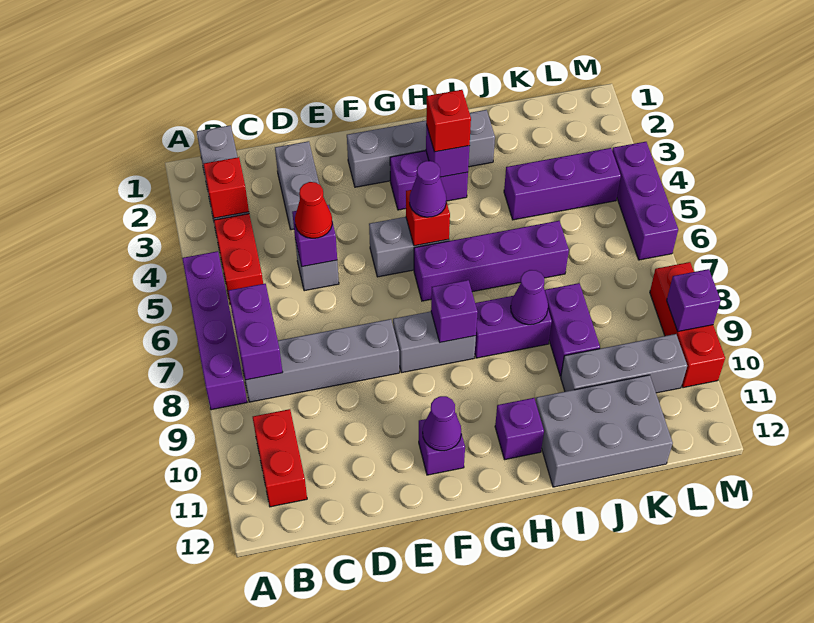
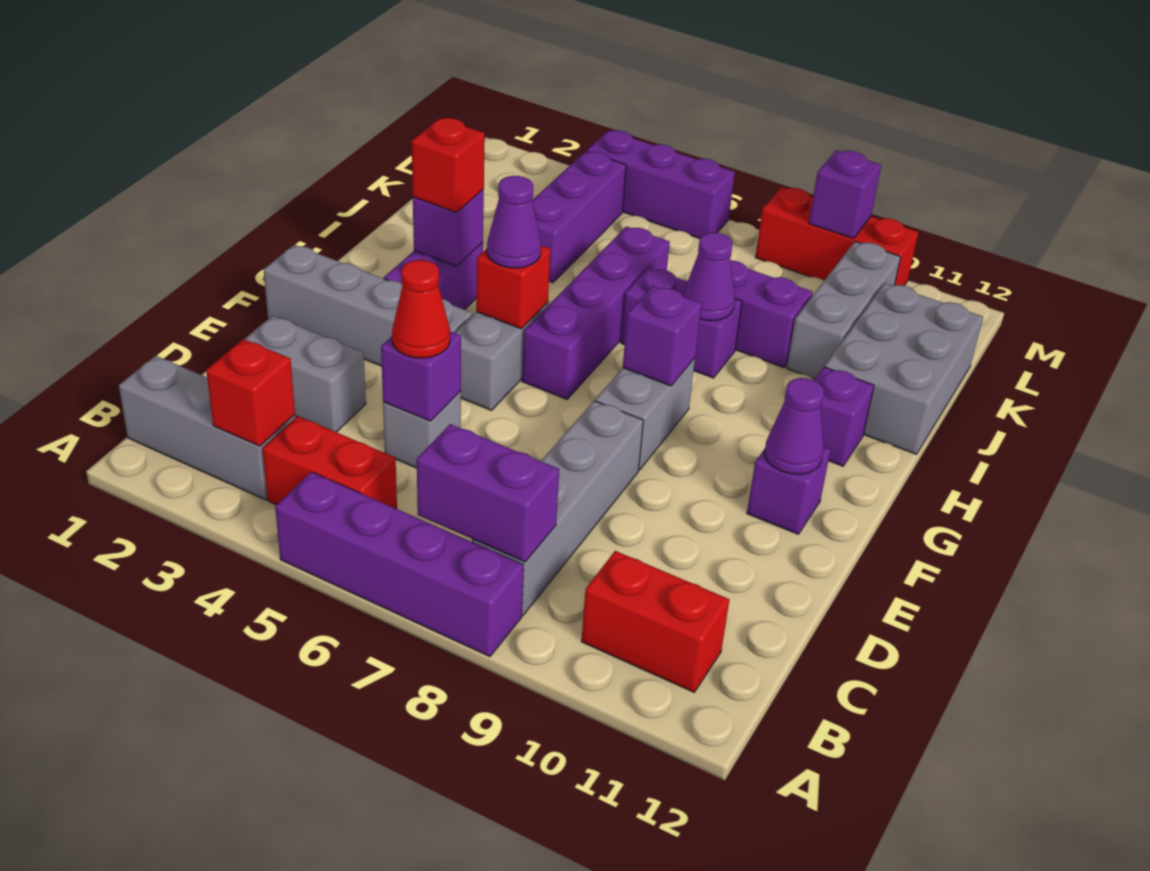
grey brick F2:I2 level 1 -> grey brick F1:F4 level 1
purple brick H8:I8 level 1 -> purple brick I7:I8 level 1

